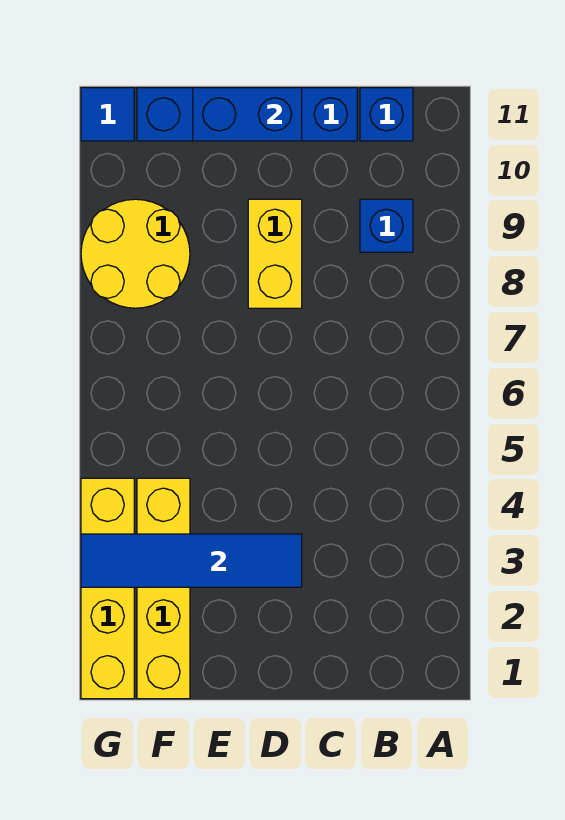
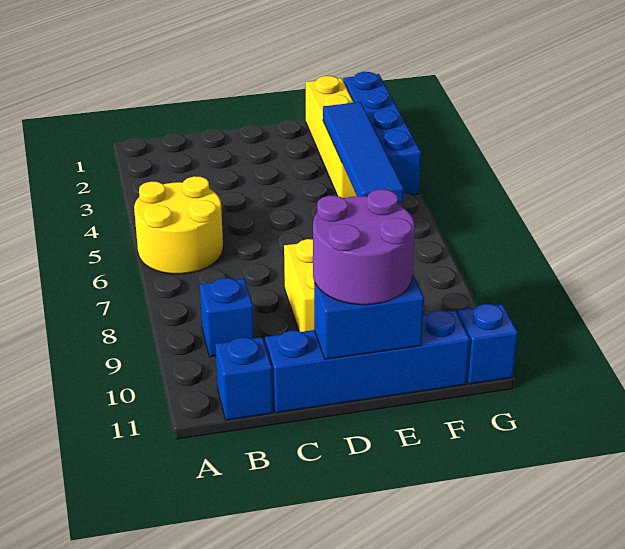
blue tile D3:G3 level 2 -> blue tile F3:F6 level 2
none -> purple round brick D10:E11 level 3
yellow round brick F8:G9 level 1 -> yellow round brick A5:B6 level 1
yellow brick G1:G4 level 1 -> blue brick G1:G4 level 1
blue tile G11 level 1 -> blue brick G11 level 1

